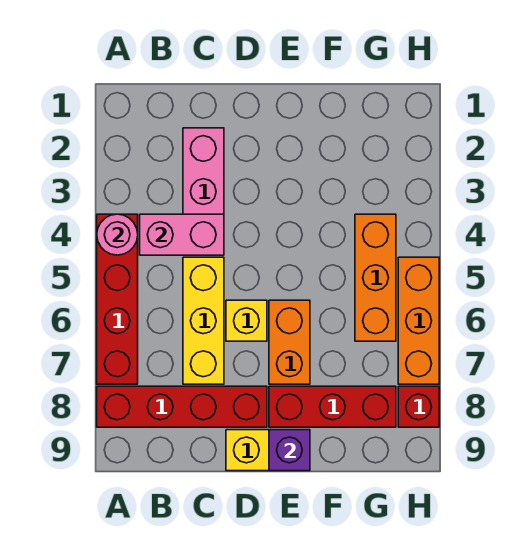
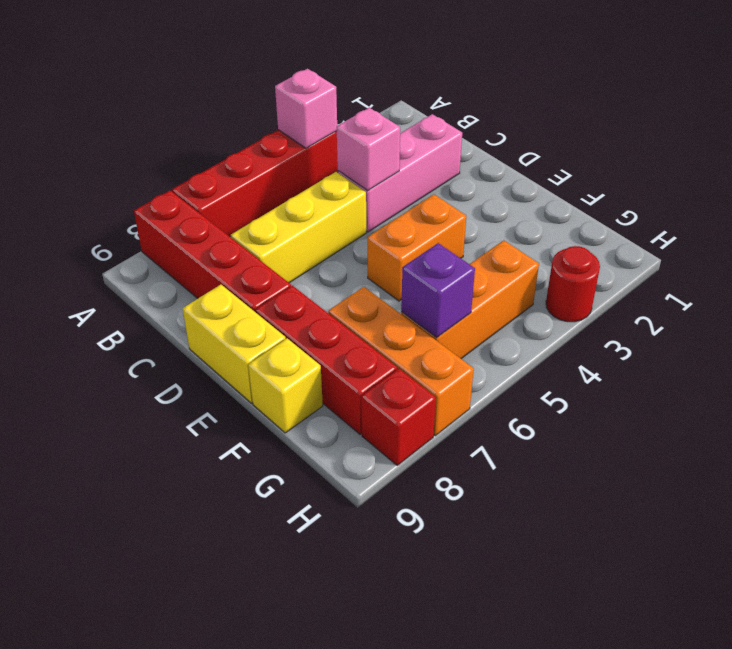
pink round brick A4 level 2 -> pink brick A4 level 2
pink brick B4:C4 level 2 -> pink brick C4 level 2
yellow brick D6 level 1 -> yellow brick F9 level 1
orange brick E6:E7 level 1 -> orange brick E4:E5 level 1
purple brick E9 level 2 -> purple brick G6 level 2
none -> red round brick H3 level 1
orange brick H5:H7 level 1 -> orange brick F7:H7 level 1

